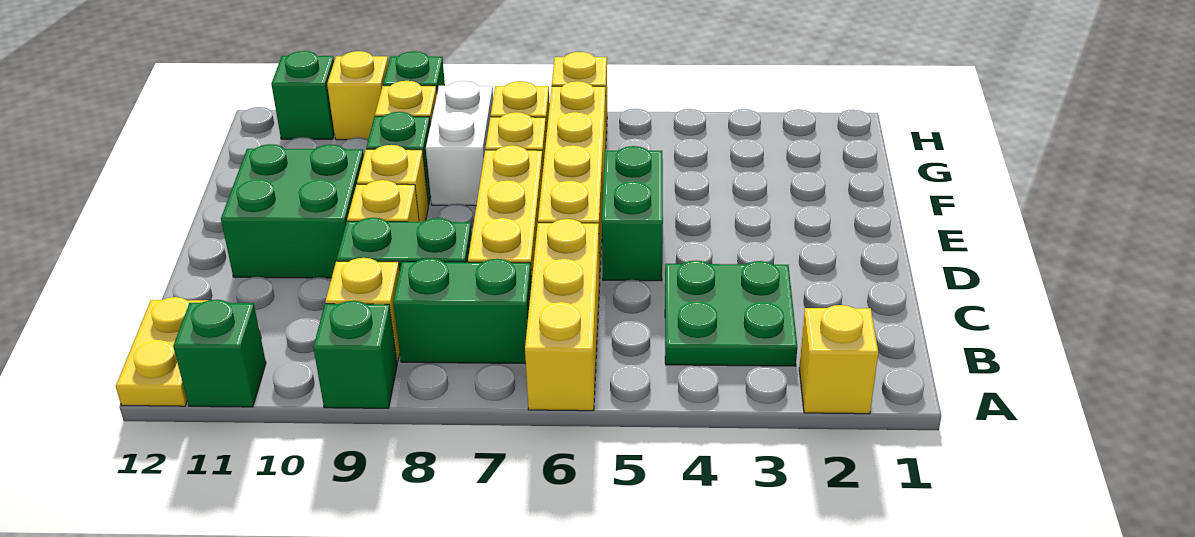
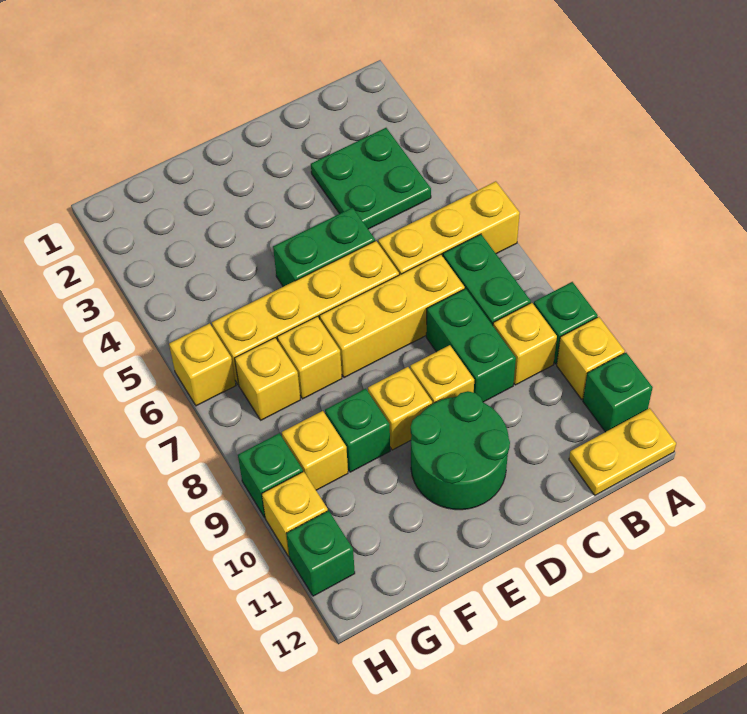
yellow brick A2 level 1 -> yellow brick A10 level 1
green brick D10:E11 level 1 -> green round brick D10:E11 level 1
white brick F8:G8 level 1 -> none

